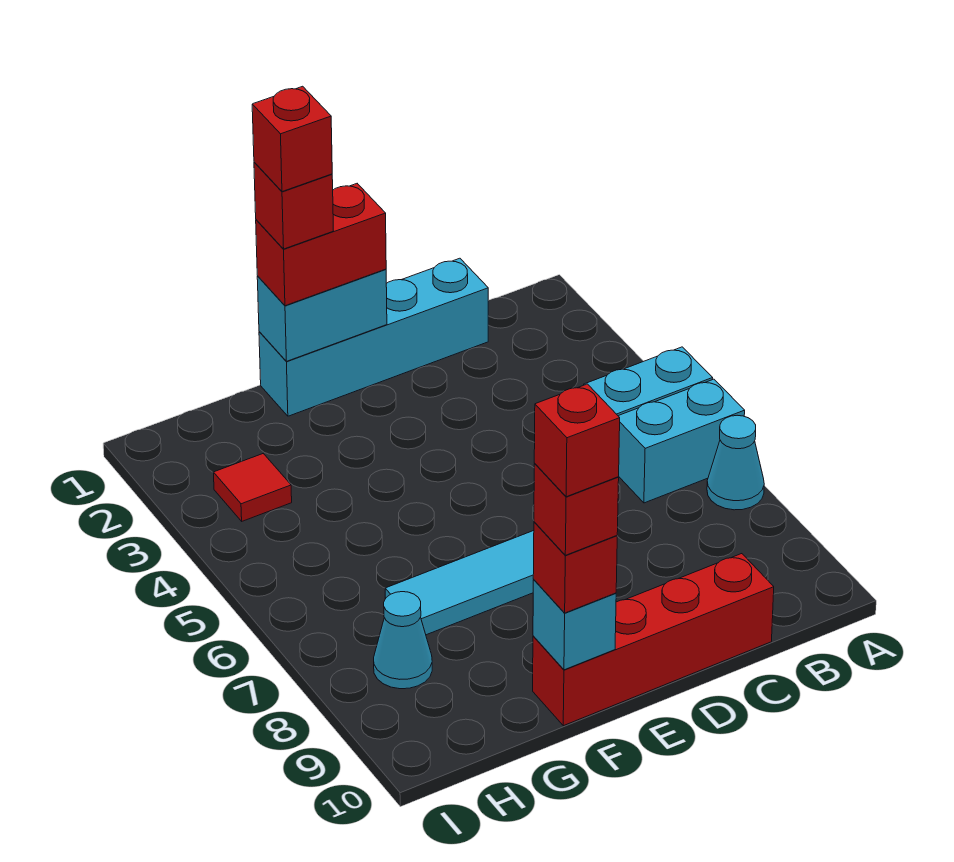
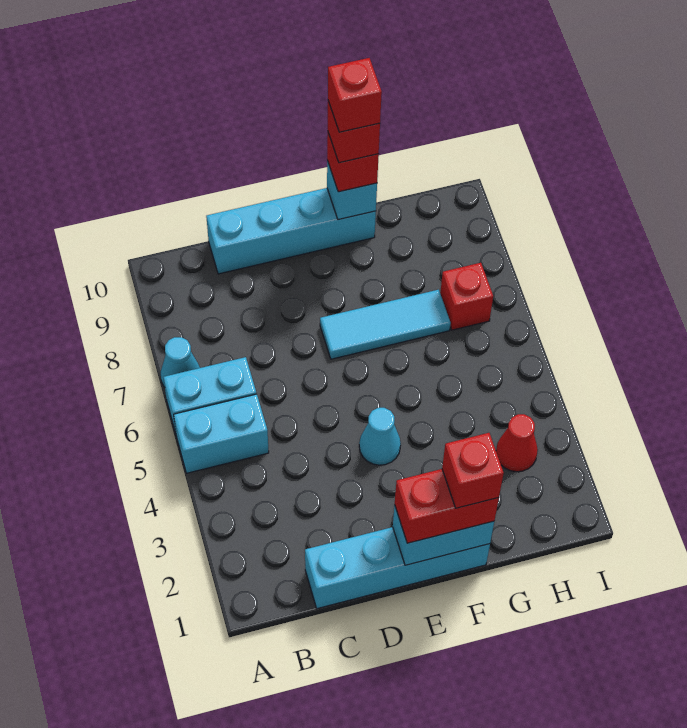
red brick C10:F10 level 1 -> cyan brick C10:F10 level 1
red brick F1 level 5 -> red brick H7 level 1
red tile H3 level 1 -> red cone H3 level 1
cyan cone H8 level 1 -> cyan cone E4 level 1

